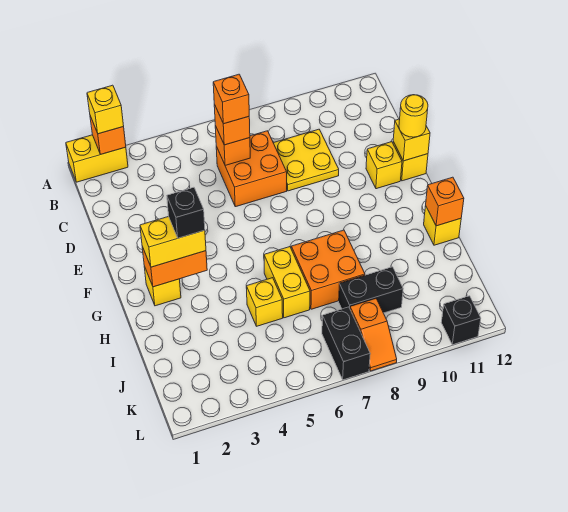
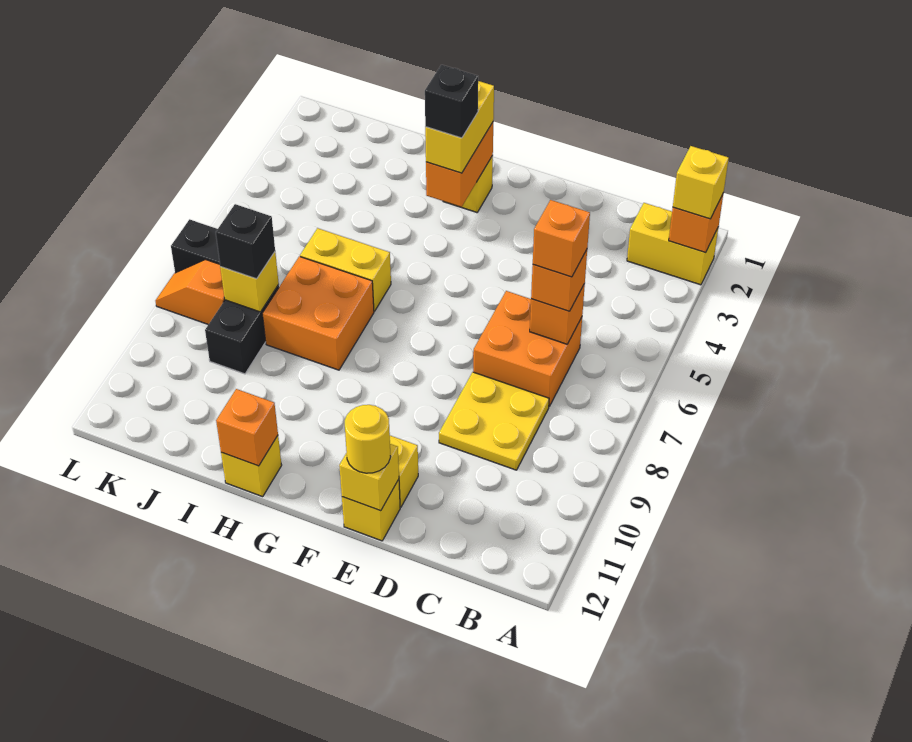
yellow brick A1:A2 level 1 -> yellow brick A2:B2 level 1
yellow brick I5 level 1 -> yellow brick J8 level 2
black brick L11 level 1 -> black brick J8 level 3

